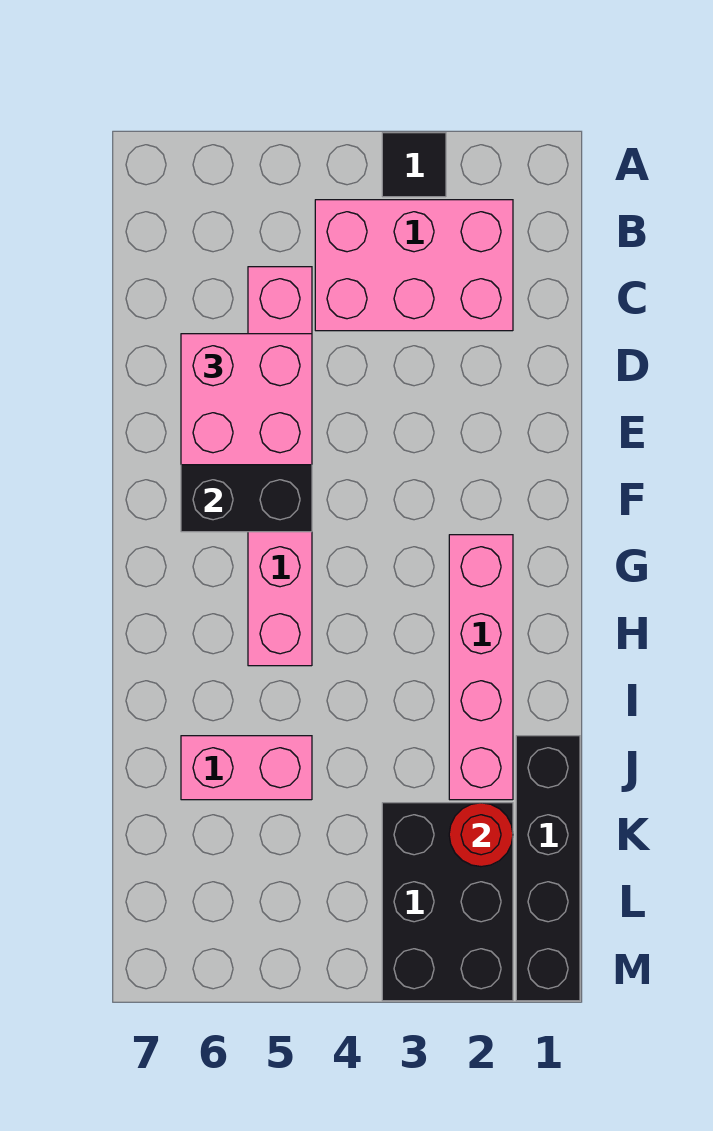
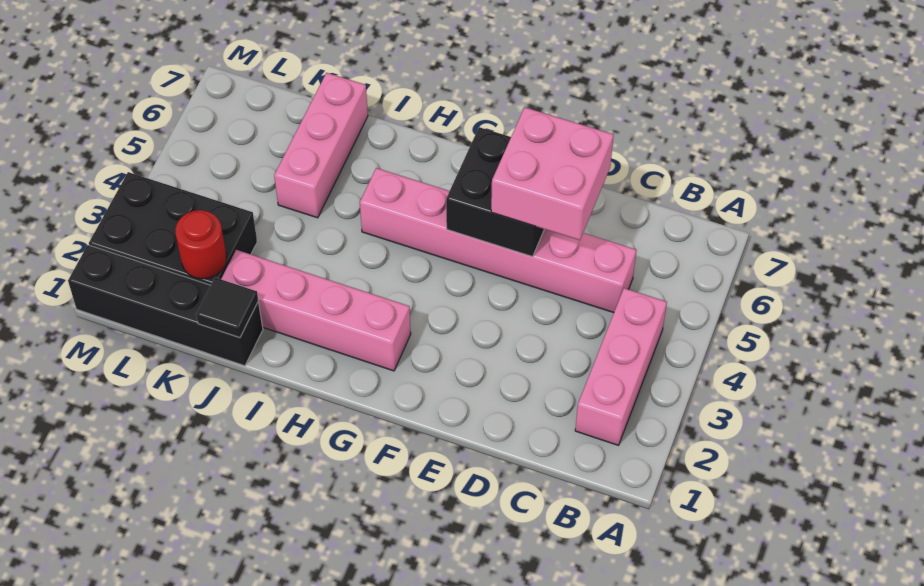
black tile A3 level 1 -> black tile J1 level 2
pink brick B2:C4 level 1 -> pink brick B2:B4 level 1
pink brick J5:J6 level 1 -> pink brick J5:J7 level 1

